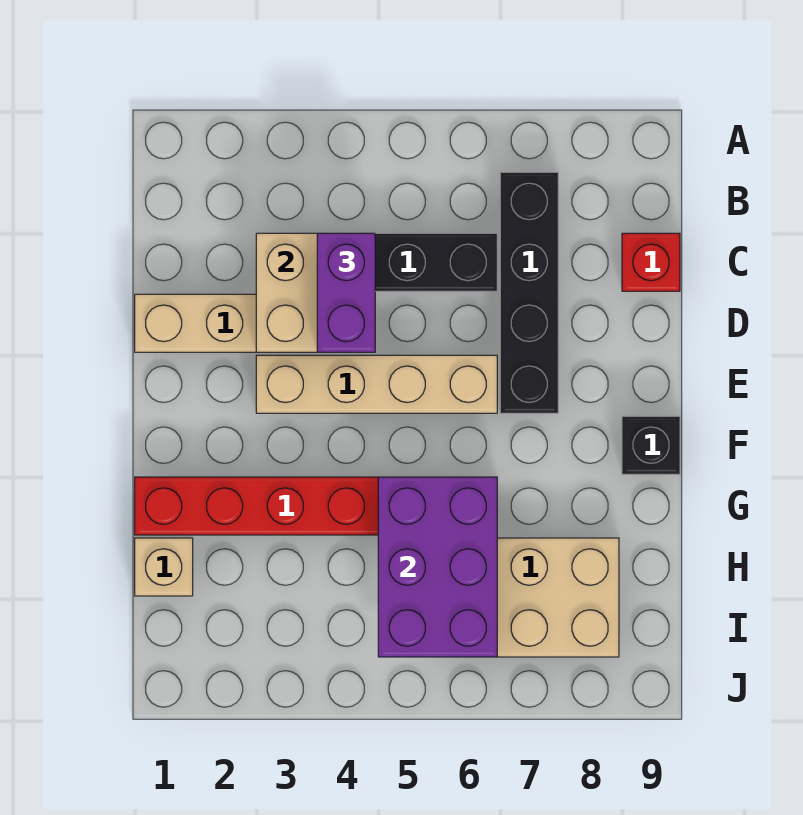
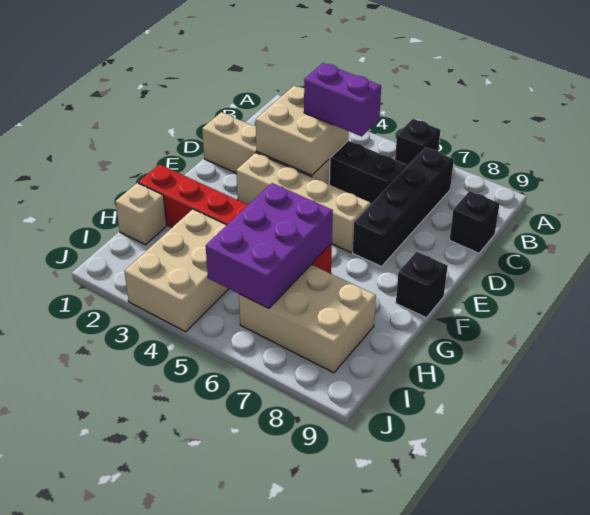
none -> black brick A6 level 1
purple brick C4:D4 level 3 -> purple brick C4:C5 level 3
red brick C9 level 1 -> black brick C9 level 1
none -> tan brick H3:J4 level 1

